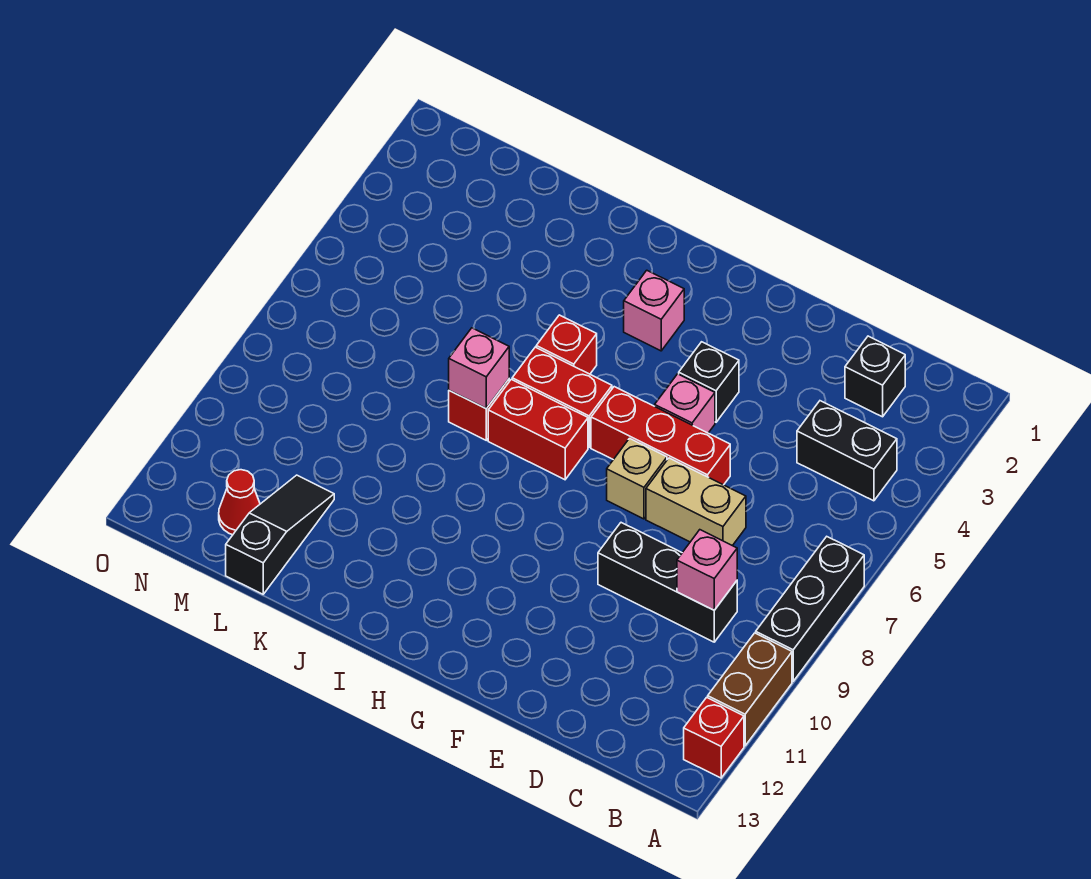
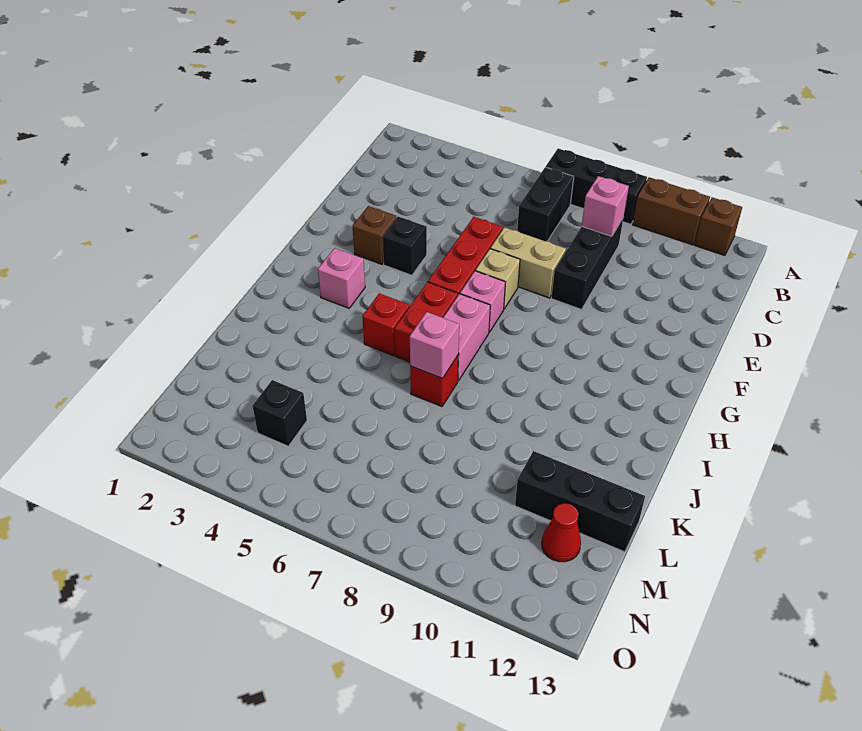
red brick A12 level 1 -> brown brick A12 level 1
black brick B4:C4 level 1 -> black brick B7:C7 level 1
black brick C2 level 1 -> black brick M4 level 1
tan brick D7:E7 level 1 -> tan brick E7:E8 level 1
none -> brown brick F3 level 1
pink brick F5 level 1 -> pink brick G7 level 1
red brick H7:I7 level 1 -> pink brick H7:I7 level 1
black slope L11:L13 level 1 top 13 -> black brick L11:L13 level 1

